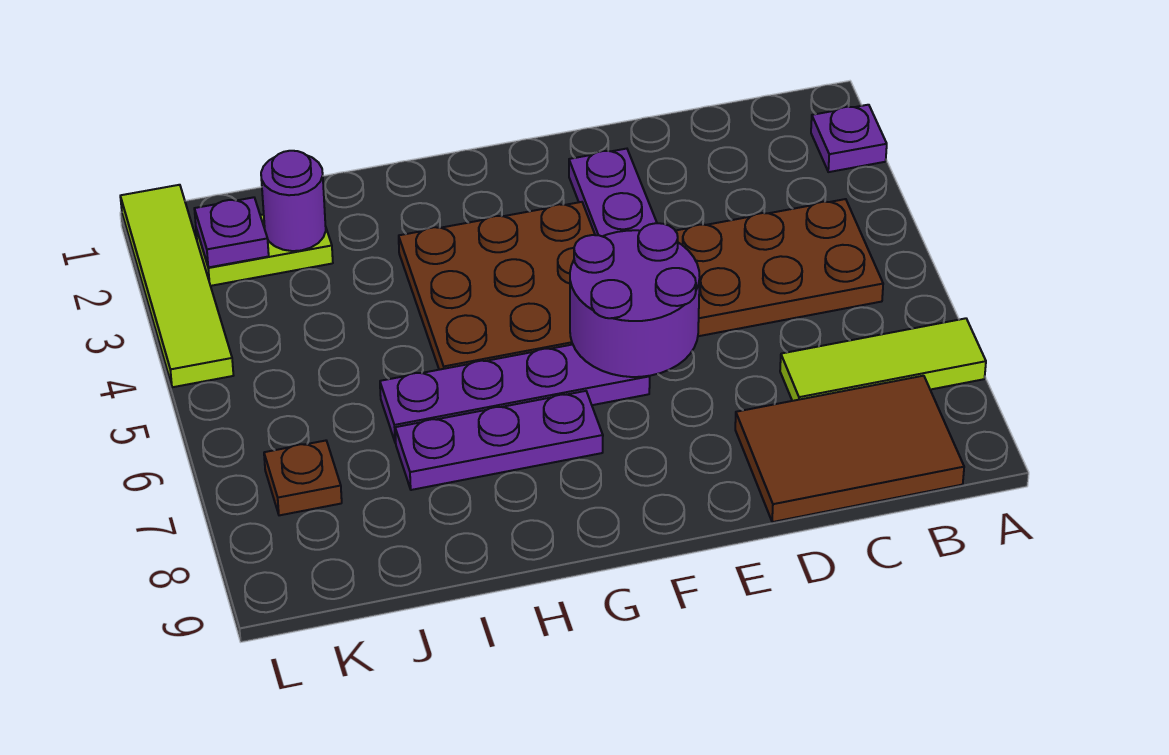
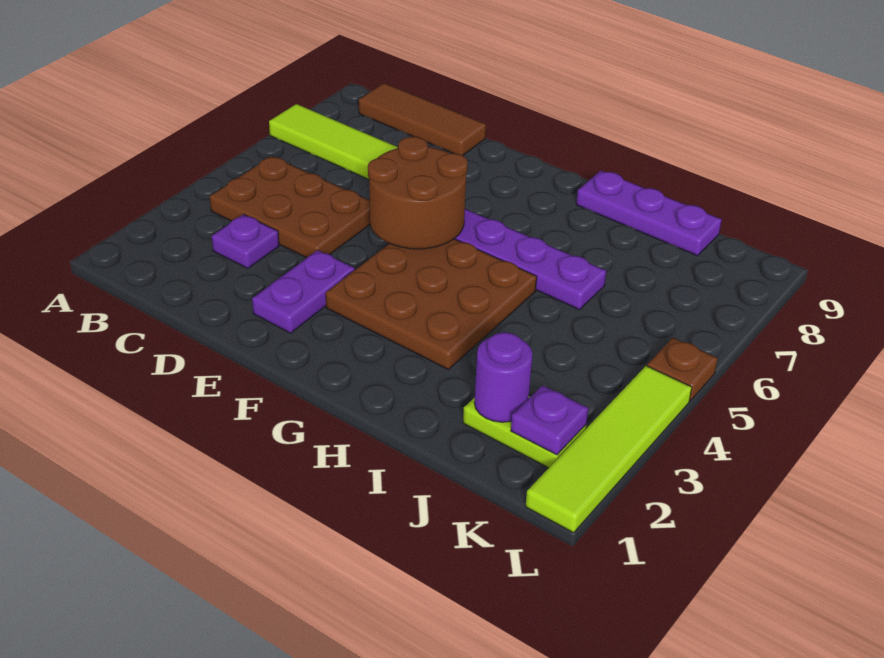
purple plate A2 level 1 -> purple plate C3 level 1
brown tile B8:D9 level 1 -> brown tile B9:D9 level 1
purple round brick E5:F6 level 2 -> brown round brick E5:F6 level 2
purple plate G7:I7 level 1 -> purple plate H9:J9 level 1
brown plate K7 level 1 -> brown plate L5 level 1

